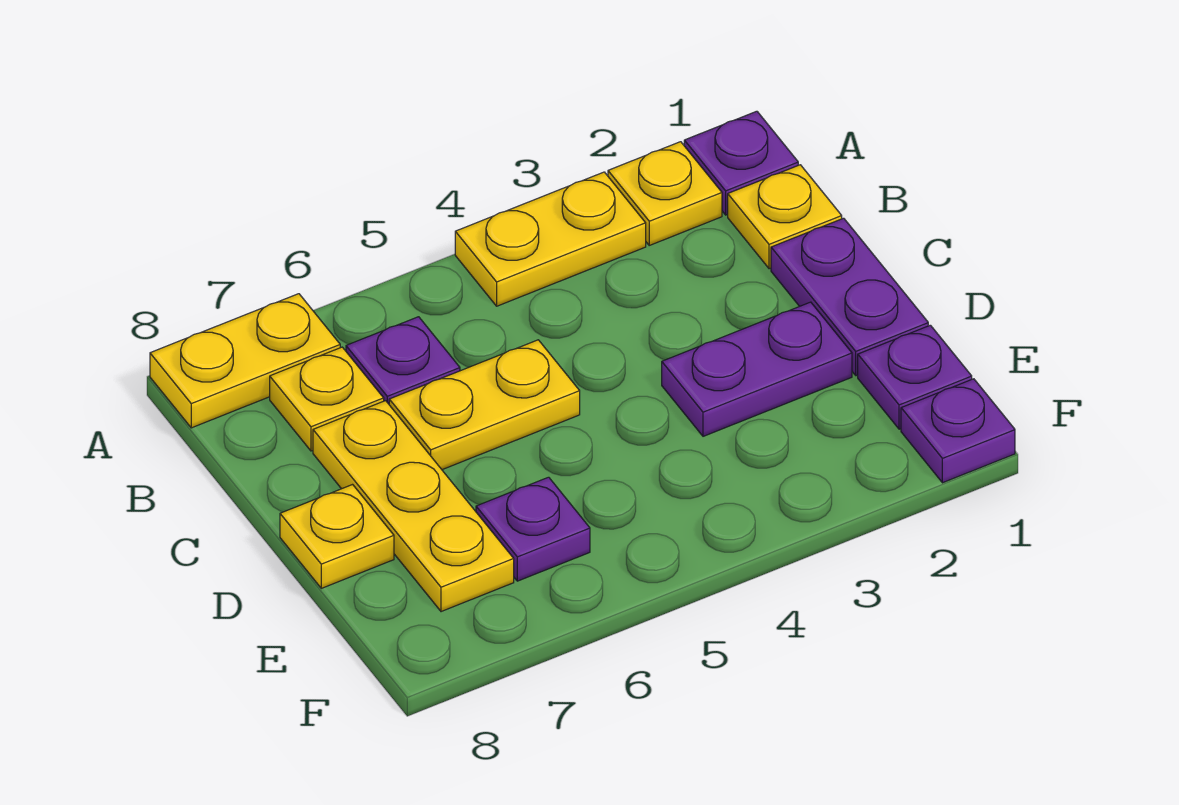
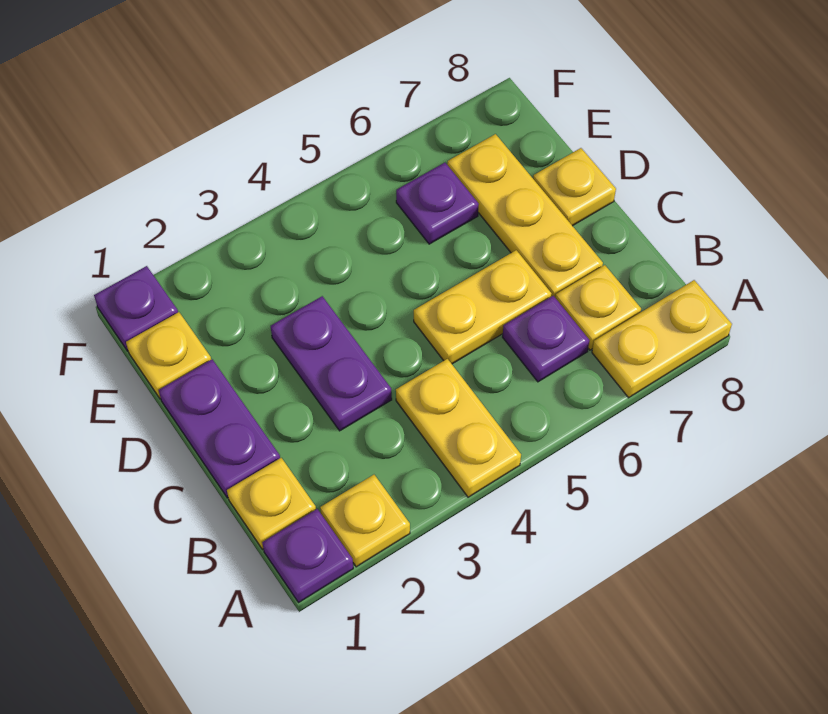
yellow plate A3:A4 level 1 -> yellow plate A4:B4 level 1
purple plate D2:D3 level 1 -> purple plate C3:D3 level 1
purple plate E1 level 1 -> yellow plate E1 level 1

